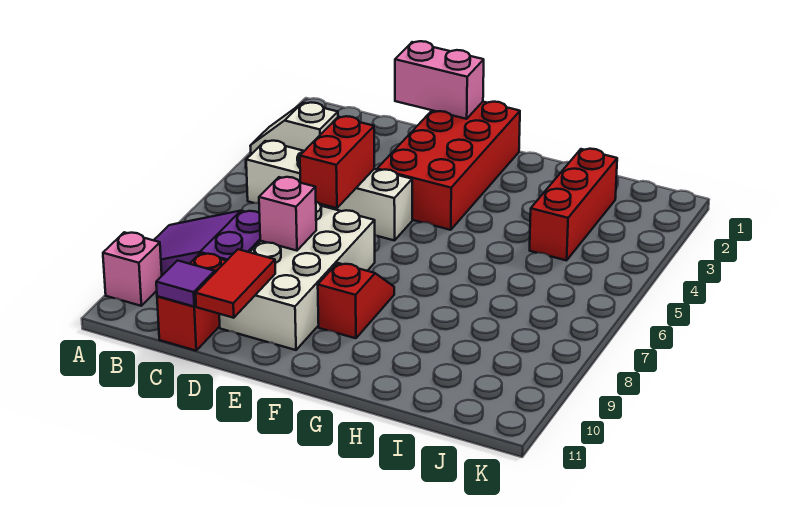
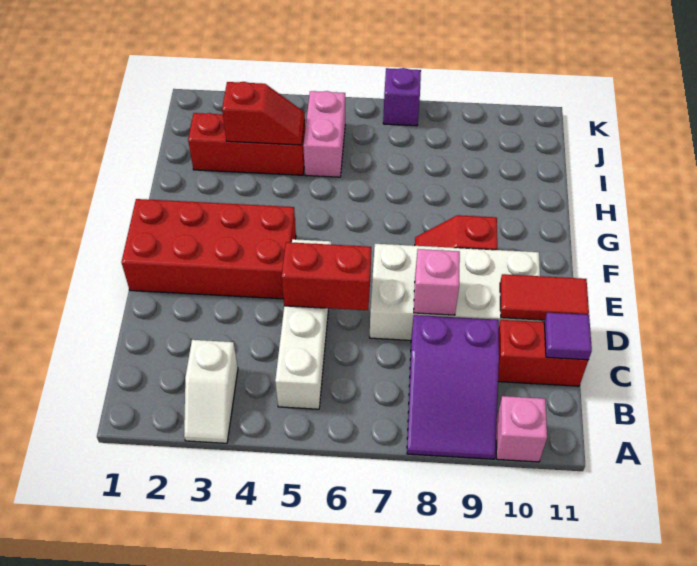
pink brick D1:E1 level 2 -> pink brick I5:J5 level 1
none -> red slope I3:I4 level 2 top 3
none -> purple brick K7 level 1

